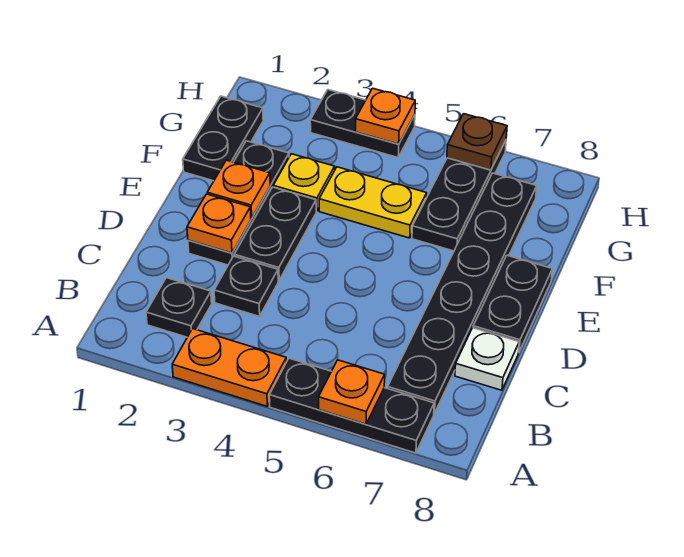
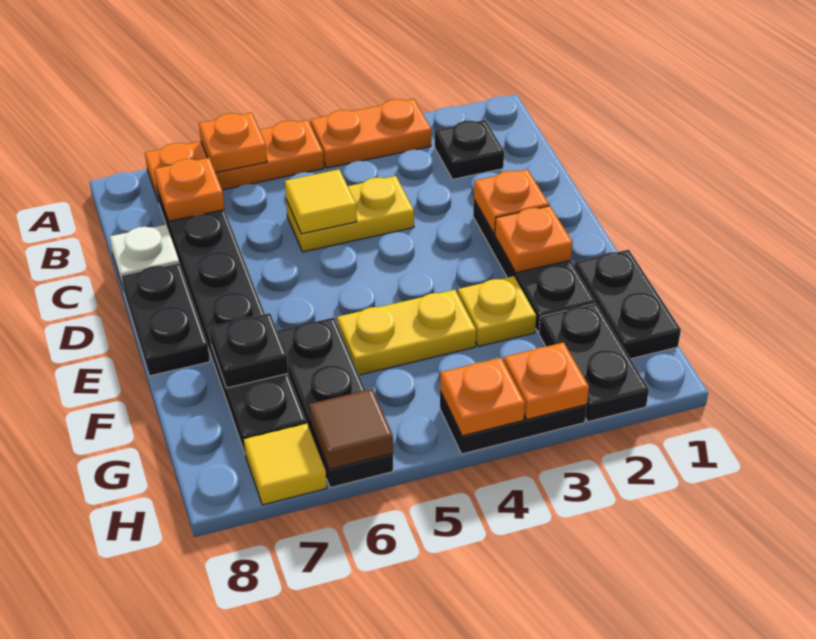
black plate A5:A7 level 1 -> orange plate A5:A7 level 1
none -> orange plate B7 level 2
black plate C3 level 1 -> black plate F7 level 2
none -> yellow plate C4:C5 level 1
none -> yellow tile C5 level 2
black plate D3:E3 level 1 -> black plate G2:H2 level 1
none -> orange plate H3 level 2
brown plate H6 level 2 -> brown tile H6 level 2
none -> yellow tile H7 level 1

